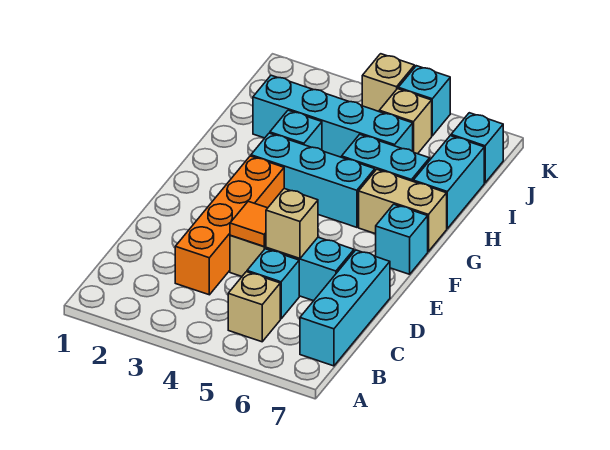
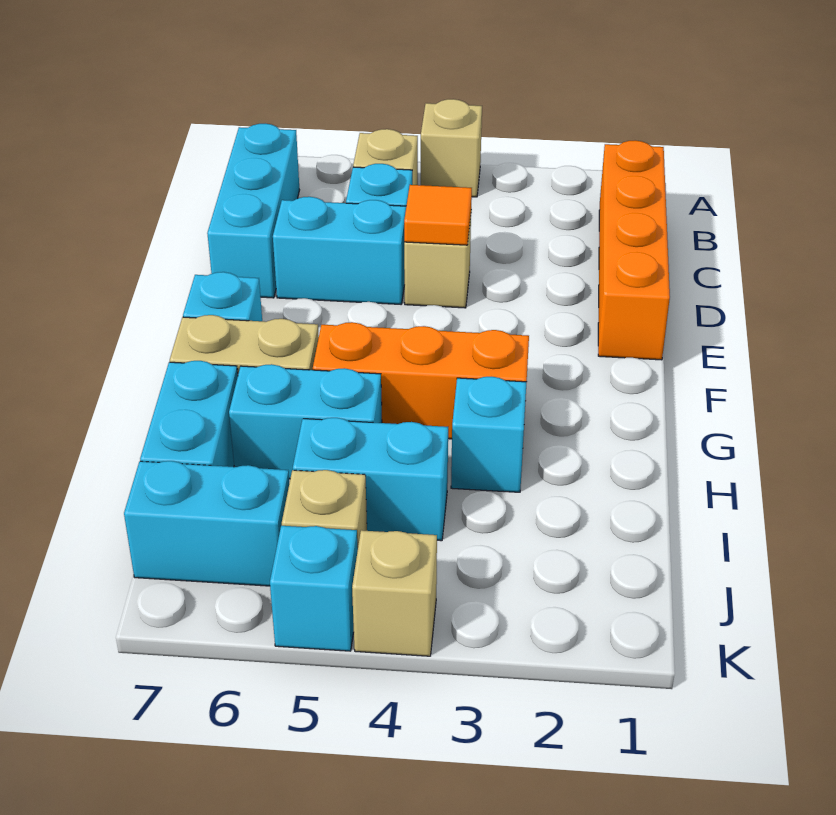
orange brick C3:F3 level 1 -> orange brick B1:E1 level 1
tan brick D5 level 2 -> tan brick A4 level 1
cyan brick G3:G5 level 1 -> orange brick G3:G5 level 1
cyan brick I2:I5 level 1 -> cyan brick I4:I5 level 1
cyan brick J7 level 1 -> cyan brick J6:J7 level 1

